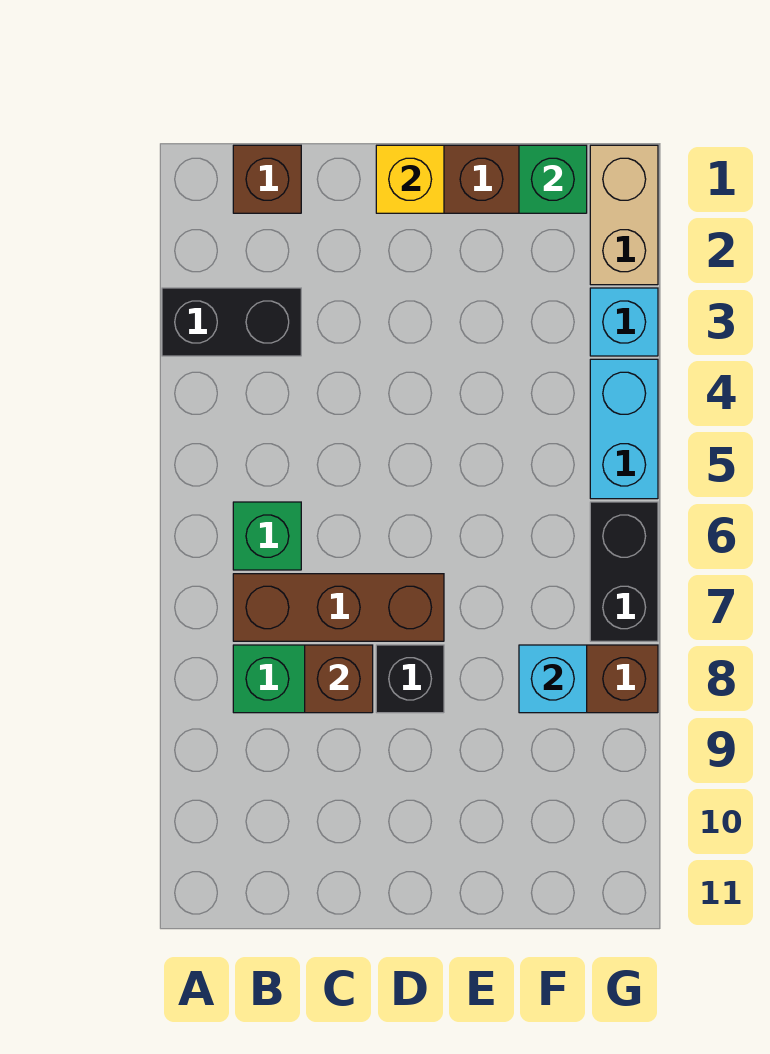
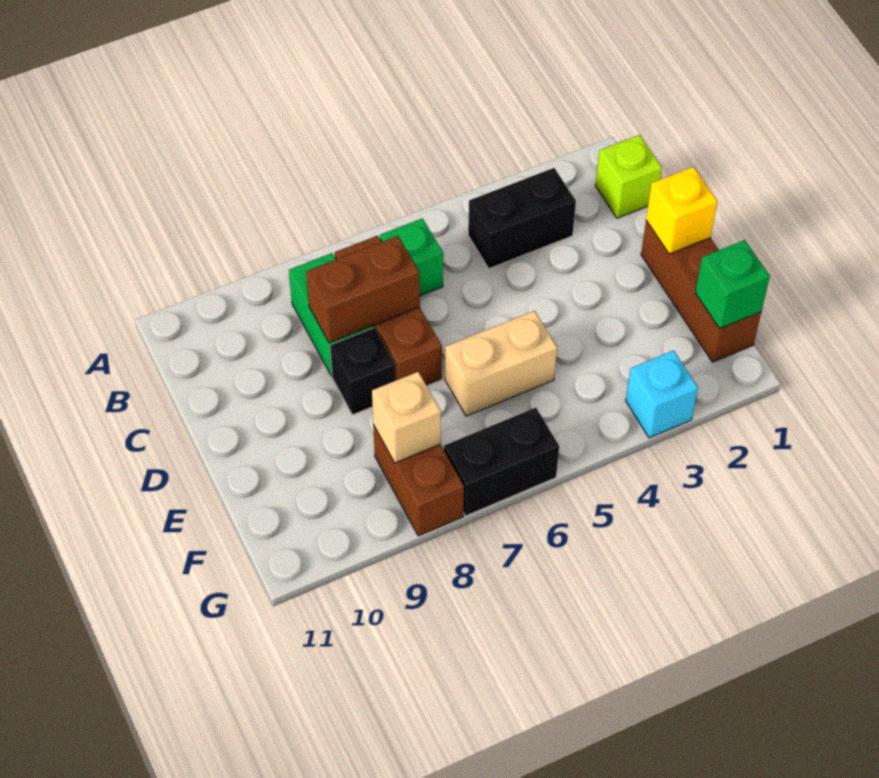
black brick A3:B3 level 1 -> black brick B3:B4 level 1
brown brick B1 level 1 -> lime brick B1 level 1
brown brick C8 level 2 -> brown brick C7:C8 level 2
cyan brick F8 level 2 -> tan brick F8 level 2
tan brick G1:G2 level 1 -> tan brick E5:E6 level 1
cyan brick G4:G5 level 1 -> none

